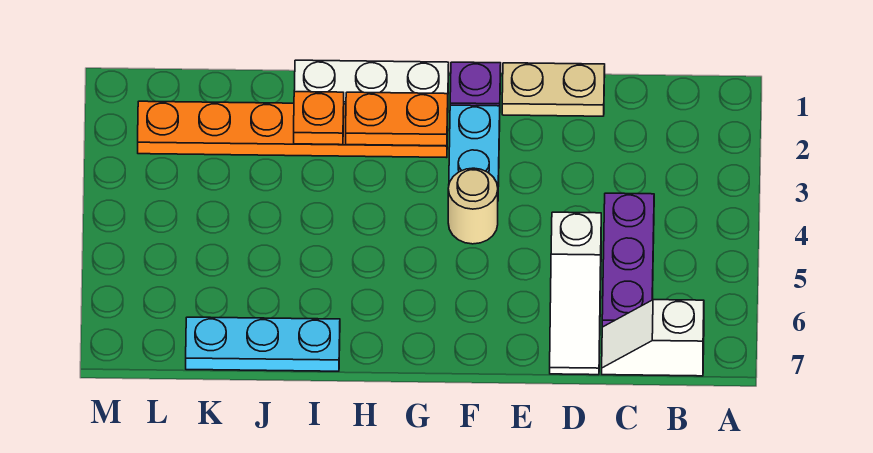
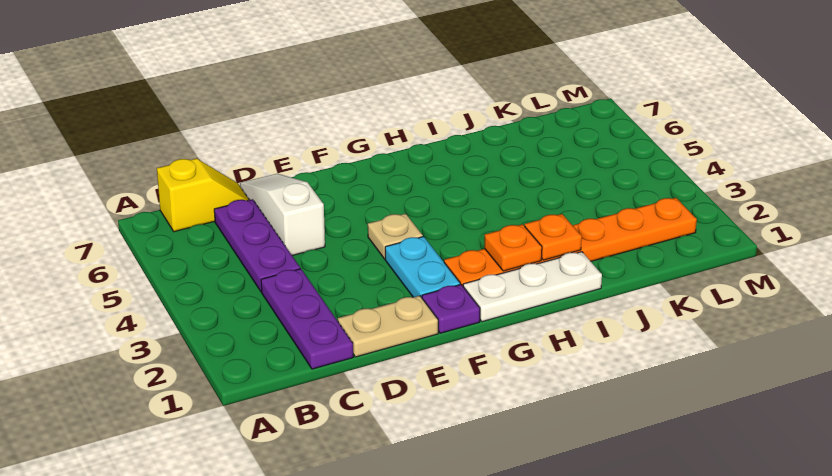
white slope B7:C7 level 1 top B -> yellow slope B7:C7 level 1 top B
none -> purple plate C1:C3 level 1
tan round brick F4 level 1 -> tan plate F4 level 1
orange plate G2:H2 level 2 -> orange plate H2 level 2
cyan plate I7:K7 level 1 -> none

